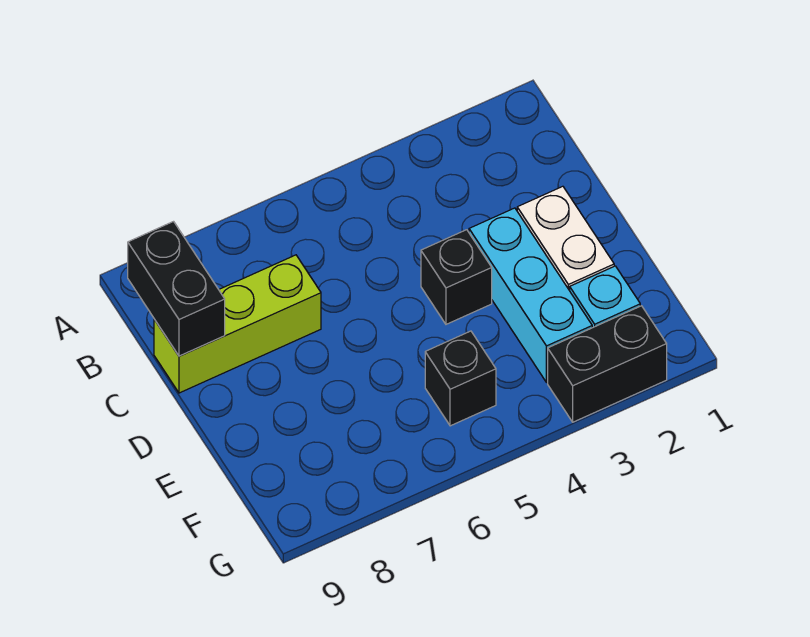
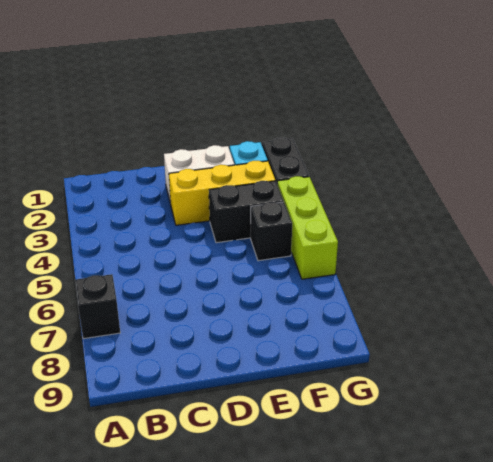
black brick B9:C9 level 2 -> black brick E4:F4 level 1
lime brick C7:C9 level 1 -> lime brick G4:G6 level 1
cyan brick D3:F3 level 1 -> yellow brick D3:F3 level 1
black brick D4 level 1 -> black brick A7 level 1

